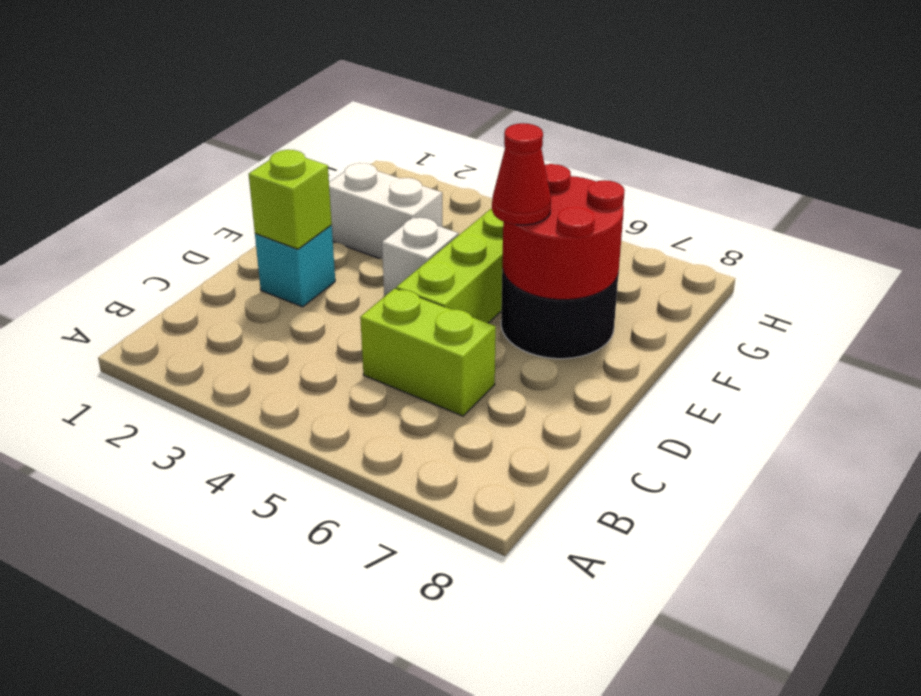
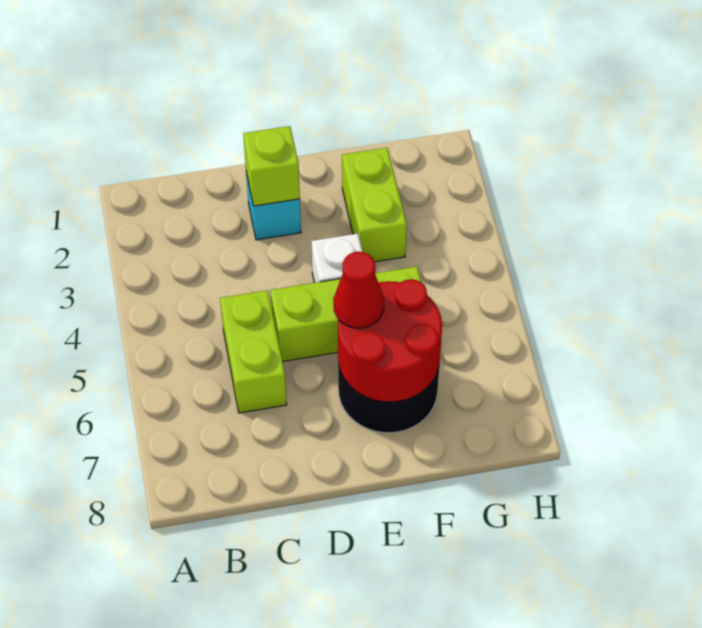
white brick F2:F3 level 1 -> lime brick F2:F3 level 1

